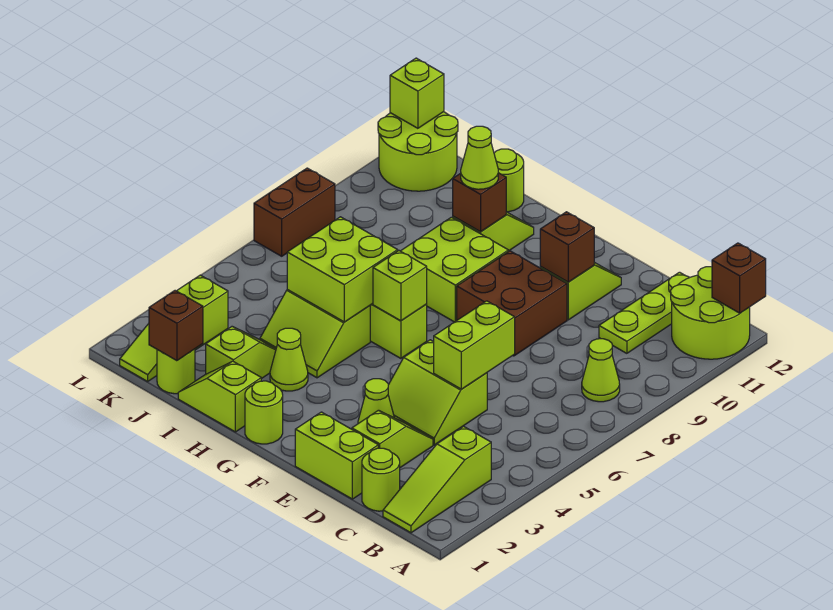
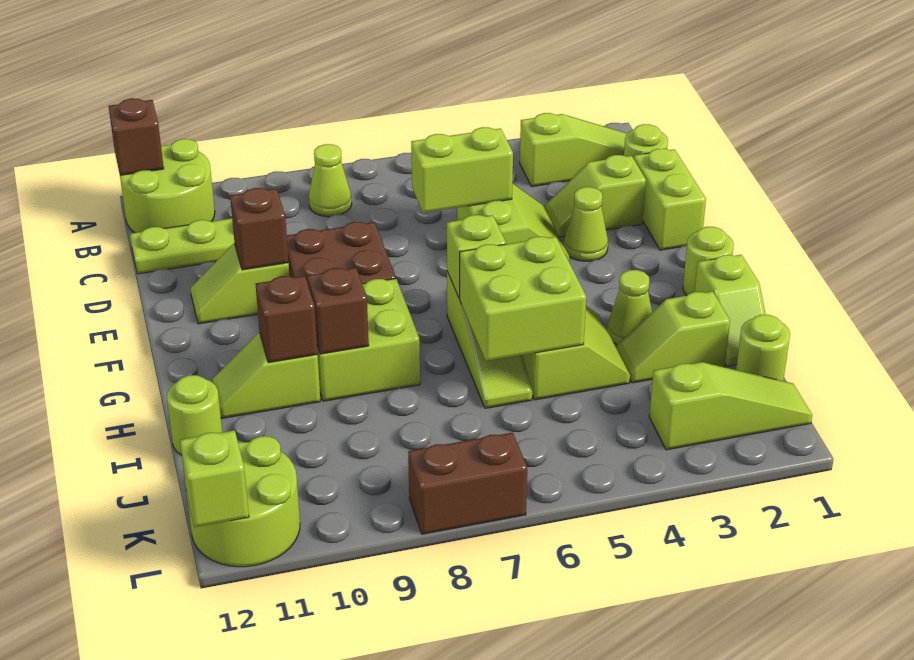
lime cone H10 level 3 -> none
brown brick J1 level 2 -> brown brick H9 level 2

